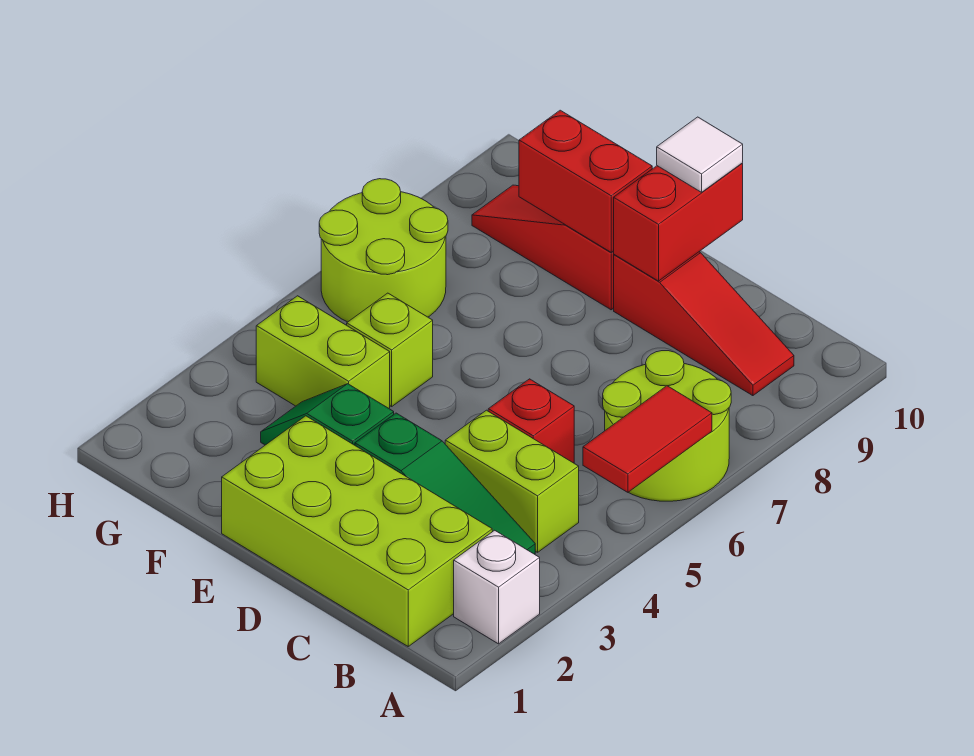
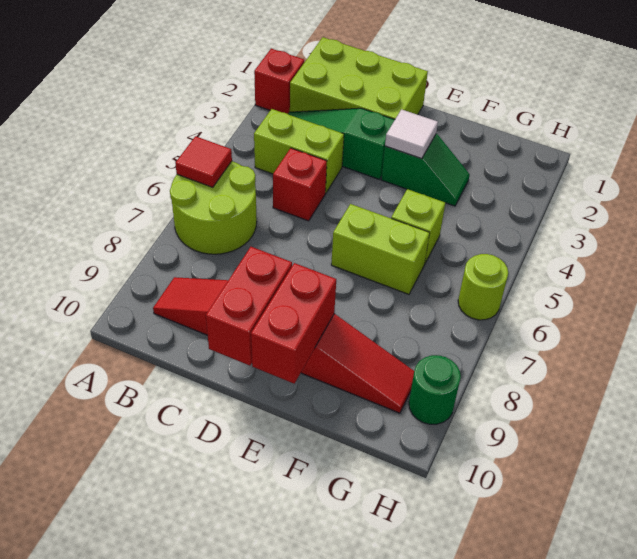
white brick A2 level 1 -> red brick A2 level 1
red tile A5:A6 level 2 -> red tile A6 level 2
lime brick B1:E2 level 1 -> lime brick B1:D2 level 1
white tile D10 level 3 -> white tile E3 level 2
red brick E9:F9 level 2 -> red brick E9:E10 level 2
lime brick F4:G4 level 1 -> lime brick E6:F6 level 1
lime round brick G6:H7 level 1 -> lime round brick H6 level 1
none -> green round brick H9 level 1

